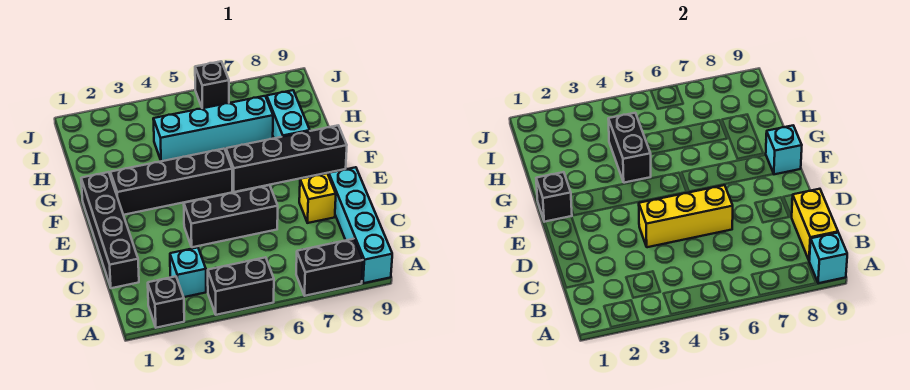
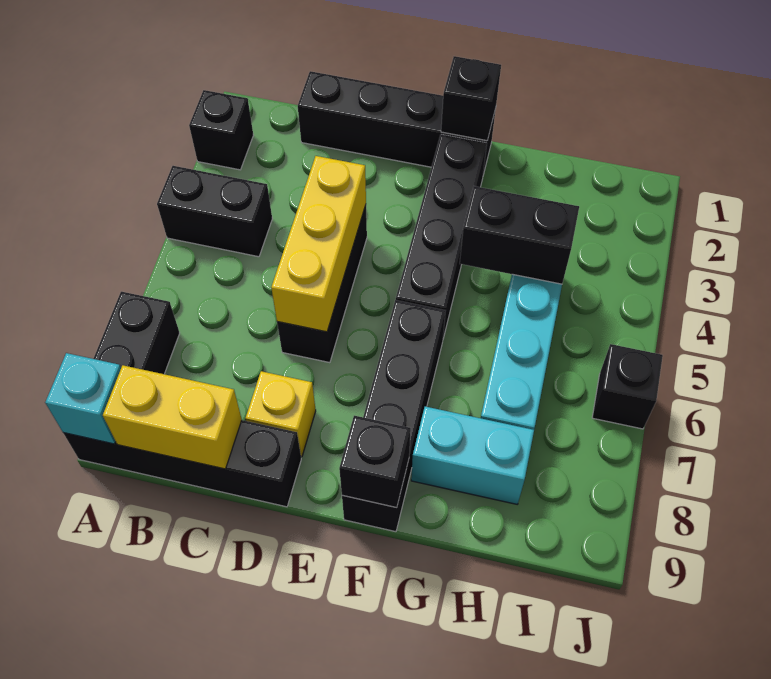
black brick A4:A5 level 1 -> black brick A4:B4 level 1
cyan brick A9:D9 level 1 -> black brick A9:D9 level 1
cyan brick B3 level 1 -> none
cyan brick F9 level 2 -> black brick F9 level 2

